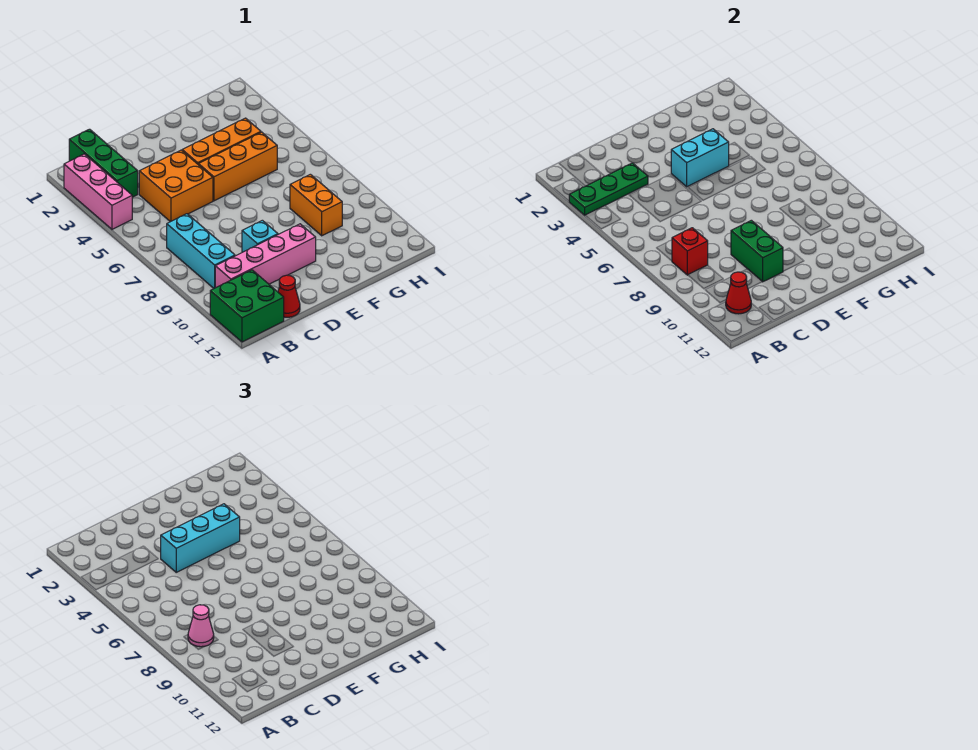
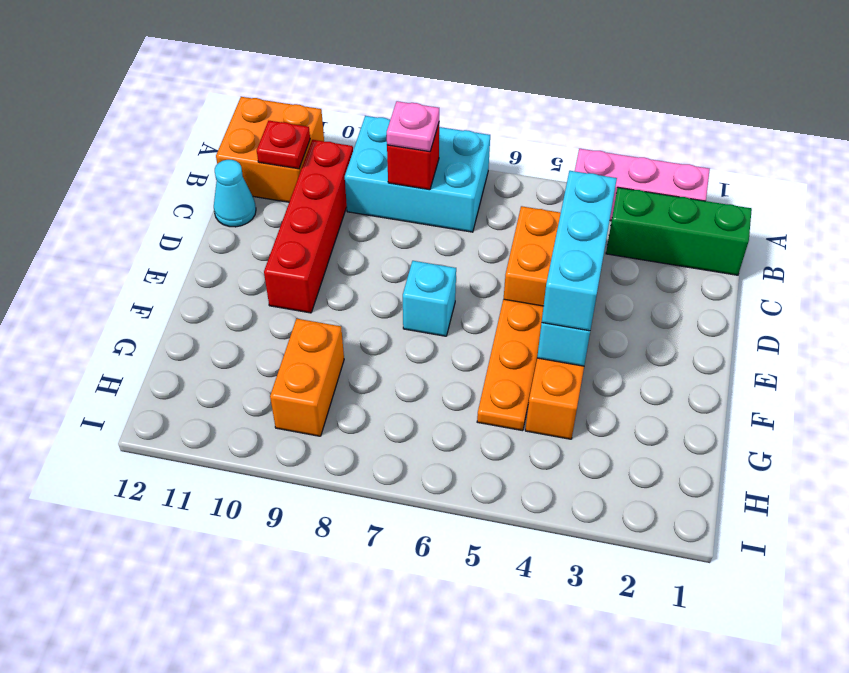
green plate A3:C3 level 2 -> none
green brick A11:B12 level 1 -> orange brick A11:B12 level 1
cyan brick B7:B9 level 1 -> cyan brick A7:B9 level 1
pink cone B8 level 3 -> pink plate B8 level 3
pink brick B10:E10 level 1 -> red brick B10:E10 level 1
red cone B11 level 2 -> red plate B11 level 2
red cone C12 level 1 -> cyan cone C12 level 1
cyan brick D9 level 1 -> cyan brick E7 level 1
green brick D9:D10 level 2 -> none
orange brick E5:G5 level 1 -> orange plate E5:G5 level 1
orange brick G8:G9 level 1 -> orange brick G9:H9 level 1

